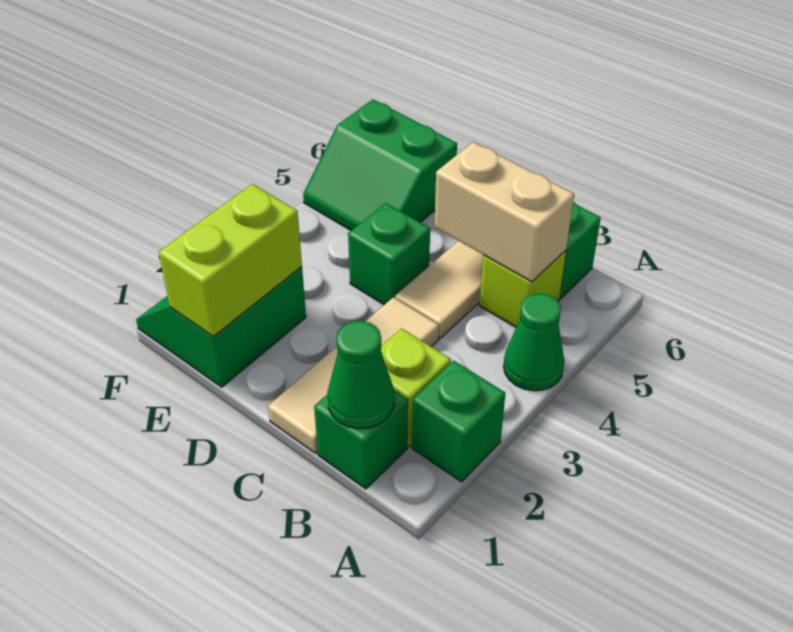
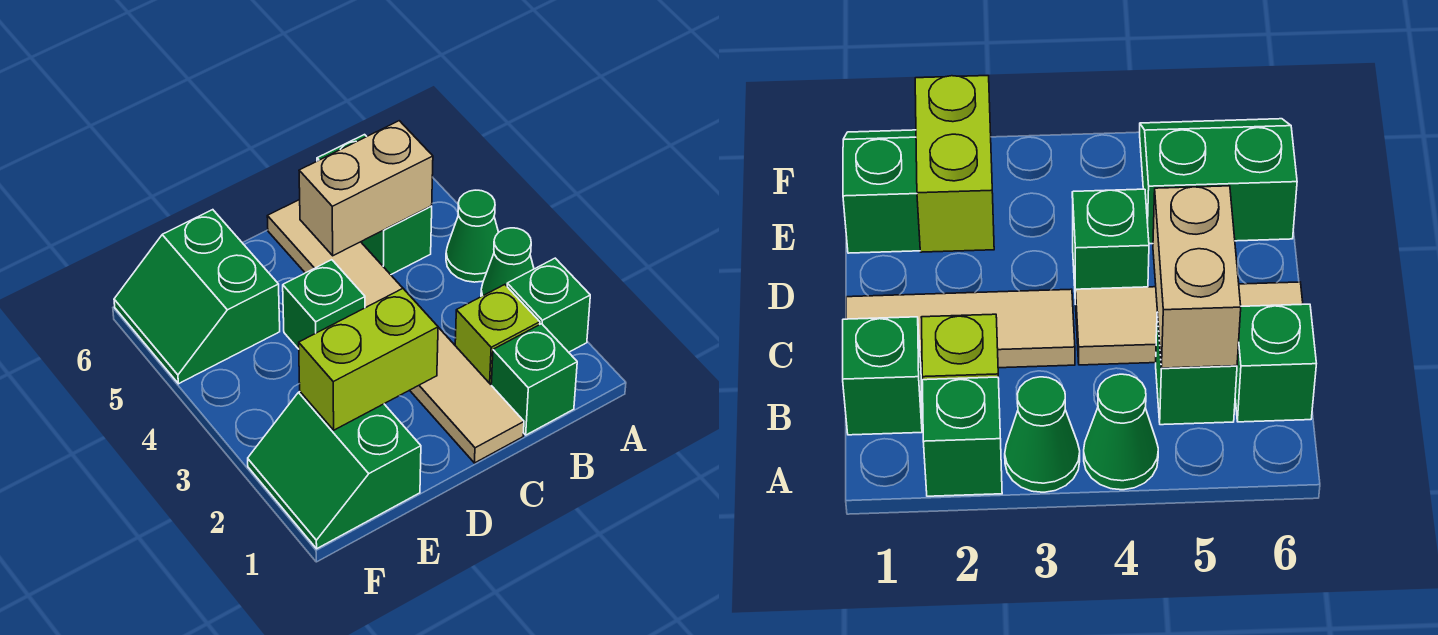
green cone B1 level 2 -> green cone A3 level 1
lime brick B5 level 1 -> green brick B5 level 1
lime brick E1:E2 level 2 -> lime brick D2:E2 level 2
green slope E5:F6 level 1 top 6 -> green slope E5:F6 level 1 top E

